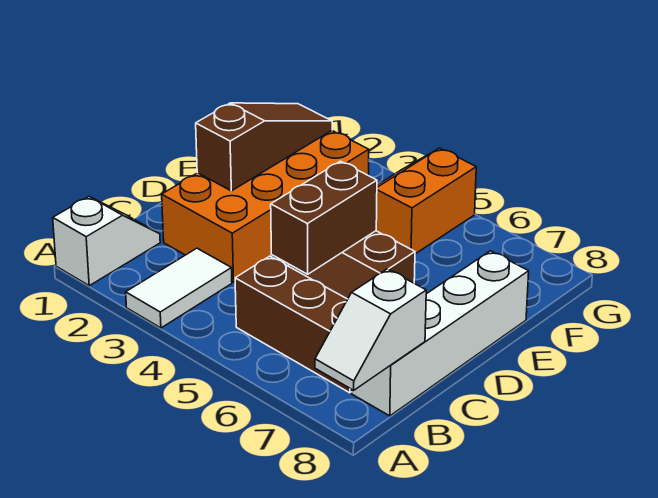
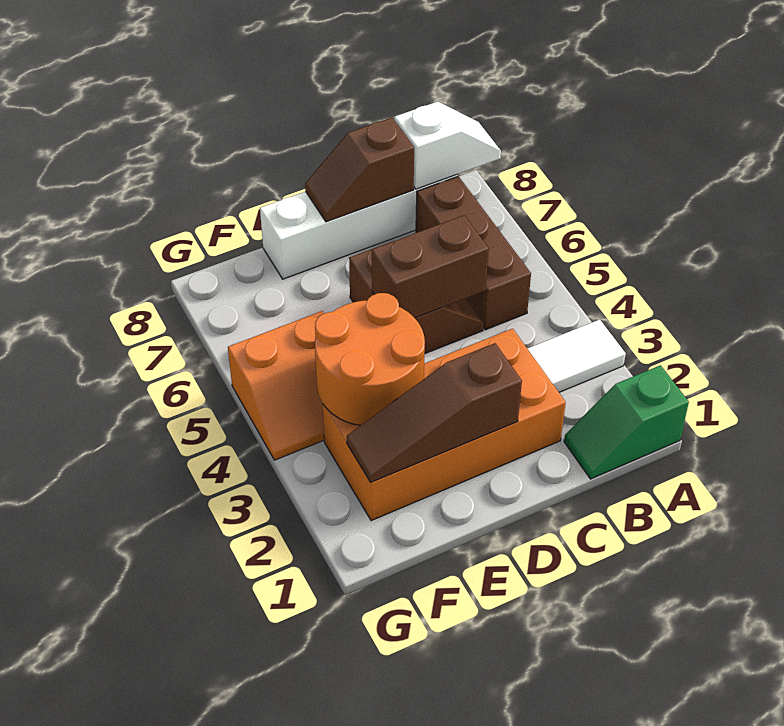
white slope A1:B1 level 1 top A -> green slope A1:B1 level 1 top A
none -> brown slope C8:D8 level 2 top C
none -> orange round brick E3:F4 level 2

